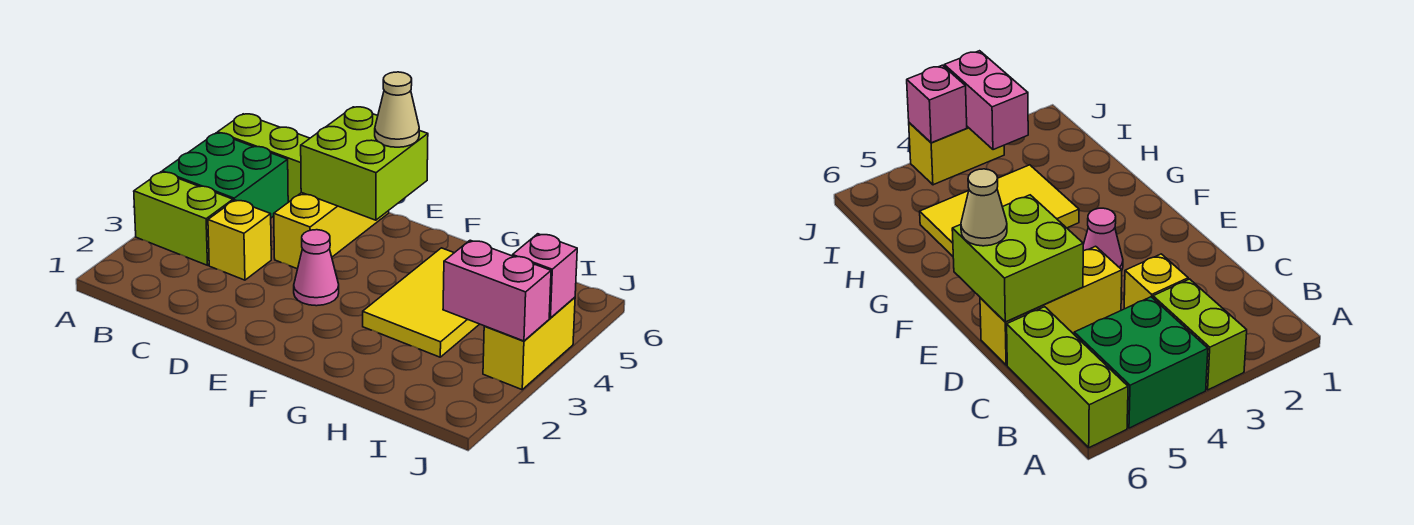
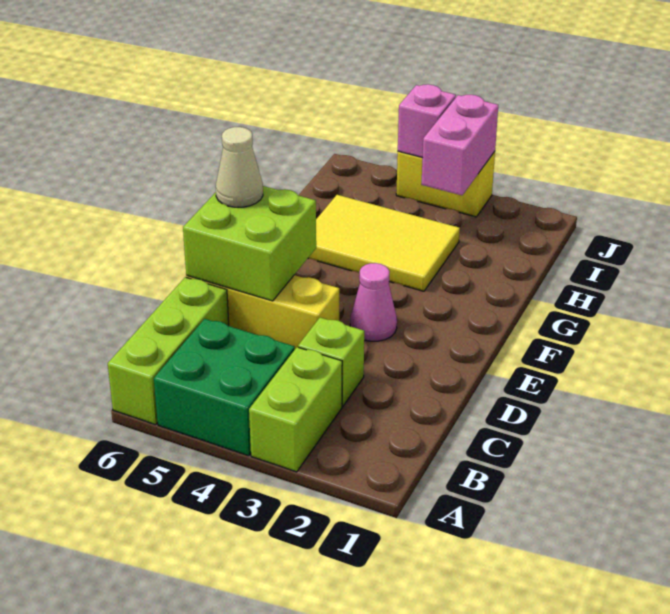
yellow brick C3 level 1 -> lime brick C3 level 1

